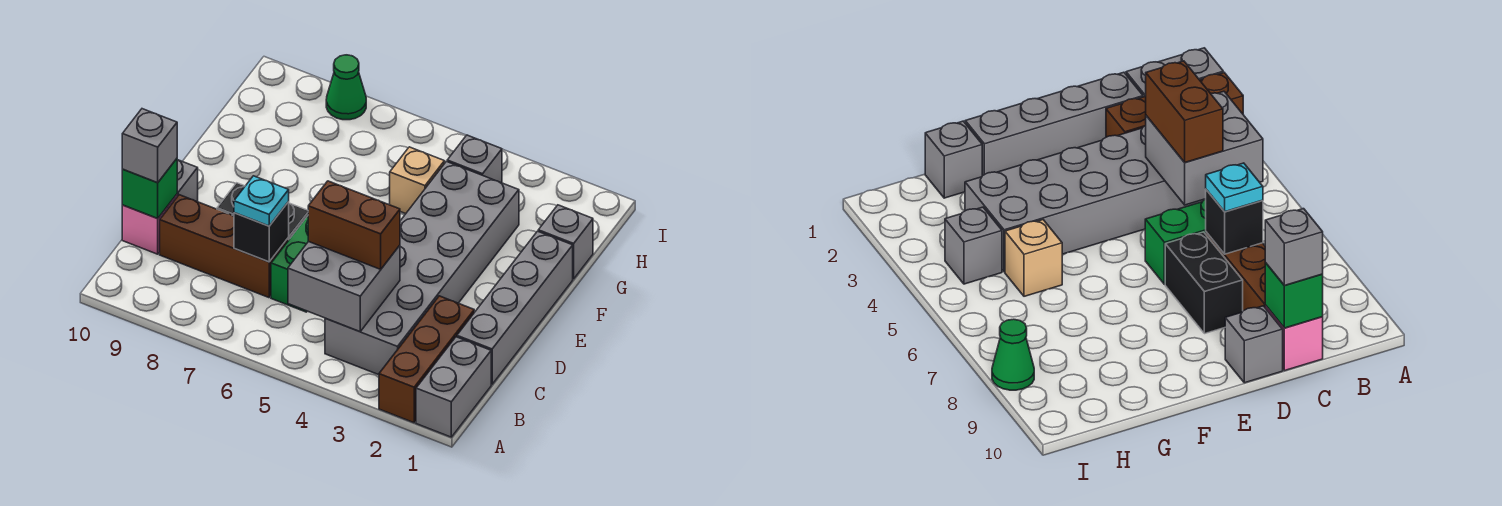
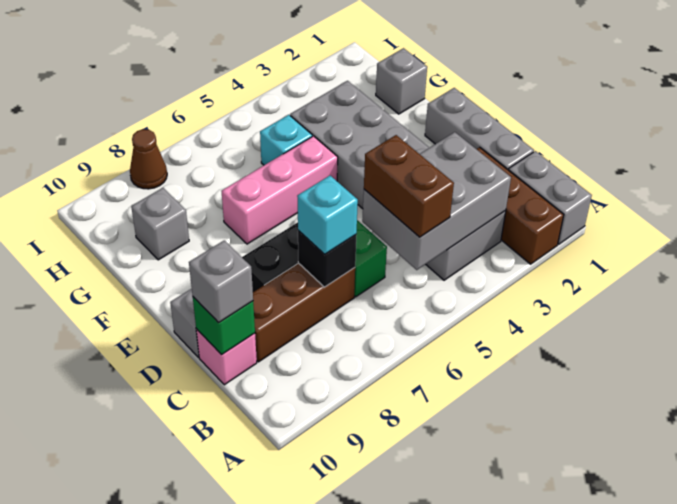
grey brick B4:C5 level 2 -> grey brick B3:C5 level 2
grey brick C1:F1 level 1 -> grey brick C1:E1 level 1
brown brick C4:C5 level 3 -> brown brick B5:C5 level 3
cyan plate C7 level 3 -> cyan brick C7 level 3
none -> pink brick F5:F7 level 1
tan brick G5 level 1 -> cyan brick G5 level 1
grey brick H4 level 1 -> grey brick G9 level 1
green cone I8 level 1 -> brown cone I8 level 1

